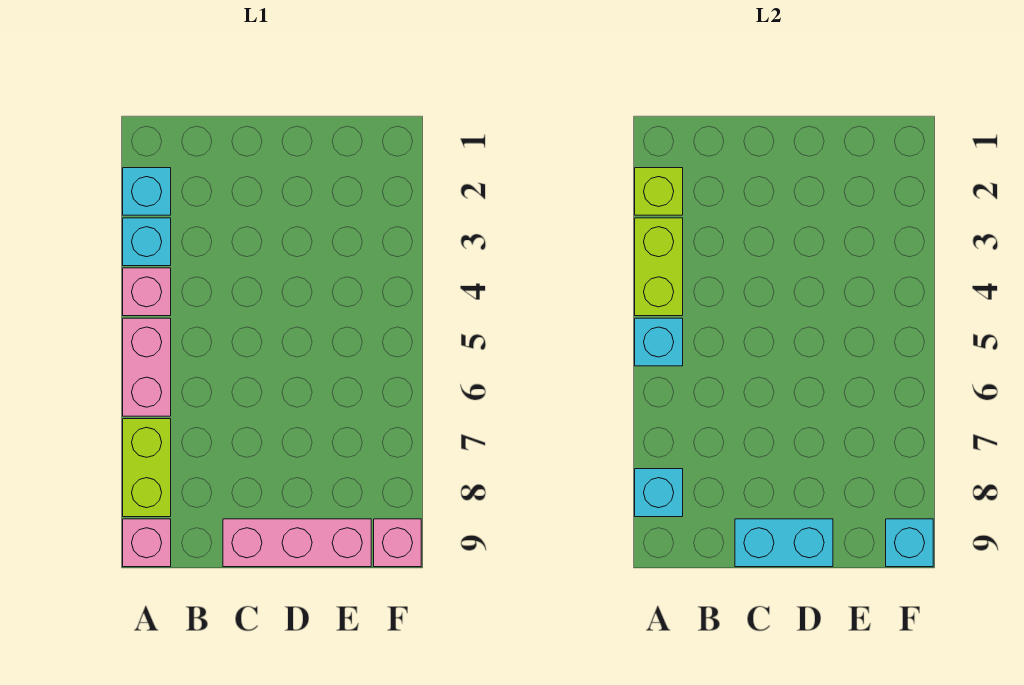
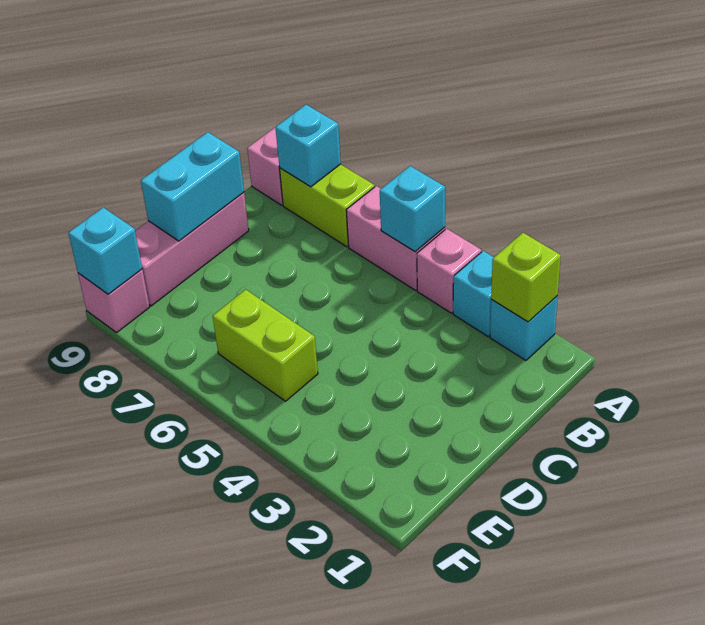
lime brick A3:A4 level 2 -> lime brick E5:E6 level 1

